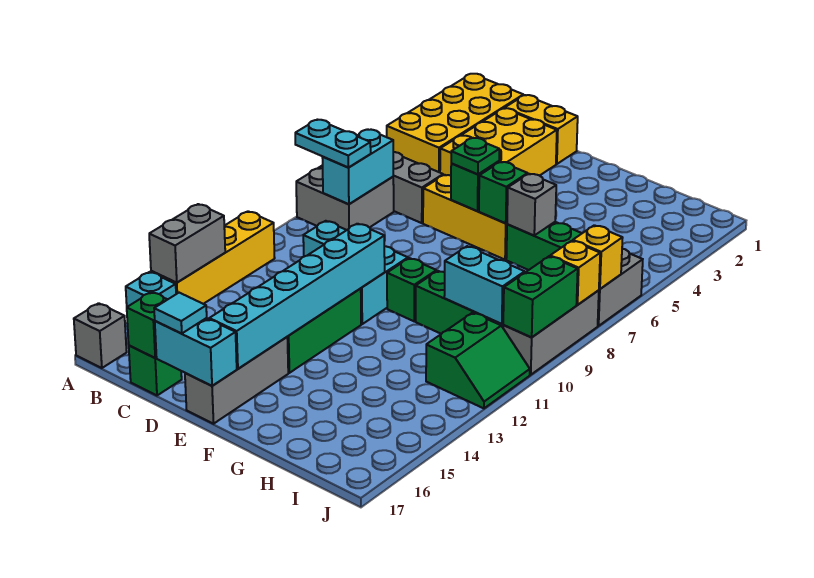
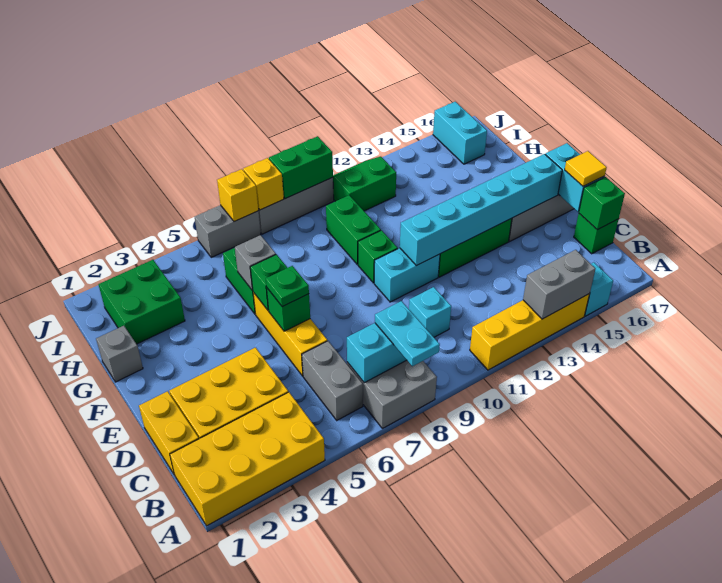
grey brick A17 level 1 -> grey brick G1 level 1
cyan tile D17 level 3 -> yellow tile D17 level 3
none -> green brick H2:I3 level 1
cyan brick H10:I10 level 2 -> cyan brick I16:J16 level 1

